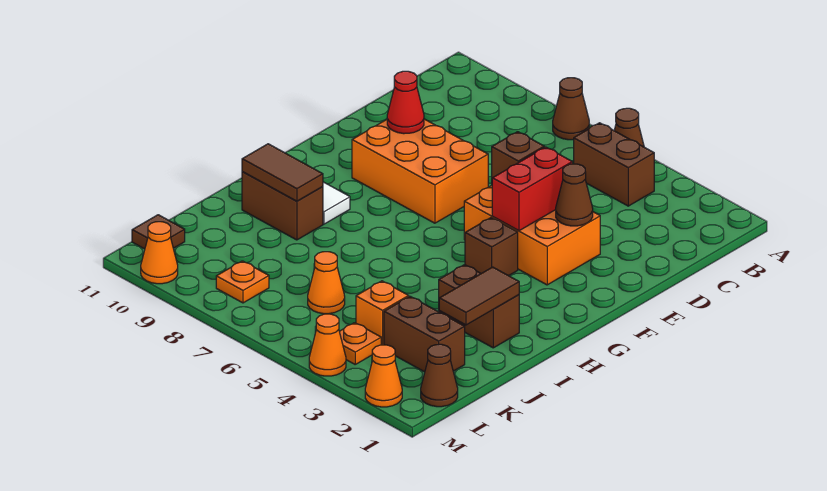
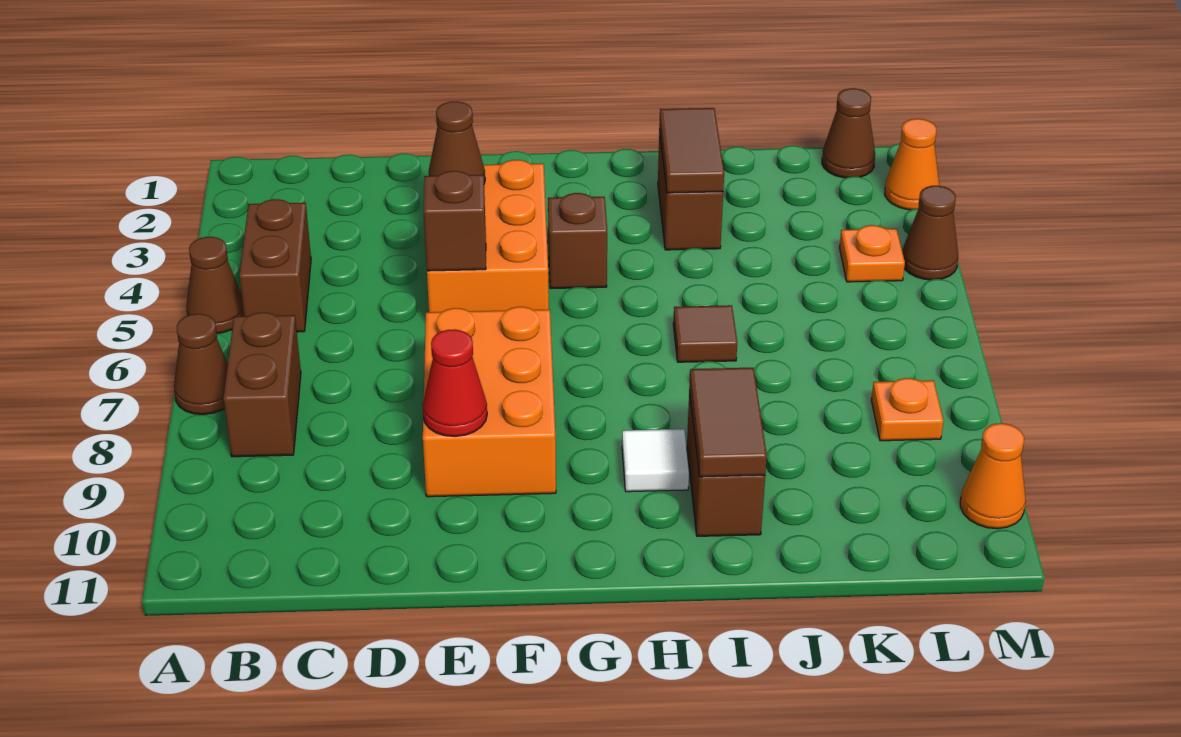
red brick E4:F4 level 2 -> none
brown tile I2:J2 level 2 -> brown tile I2:I3 level 2
brown brick K2:K3 level 1 -> brown brick B7:B8 level 1
orange brick K4 level 1 -> none
orange cone K6 level 1 -> none
brown tile L11 level 1 -> brown tile I6 level 1
orange cone M4 level 1 -> brown cone M4 level 1

